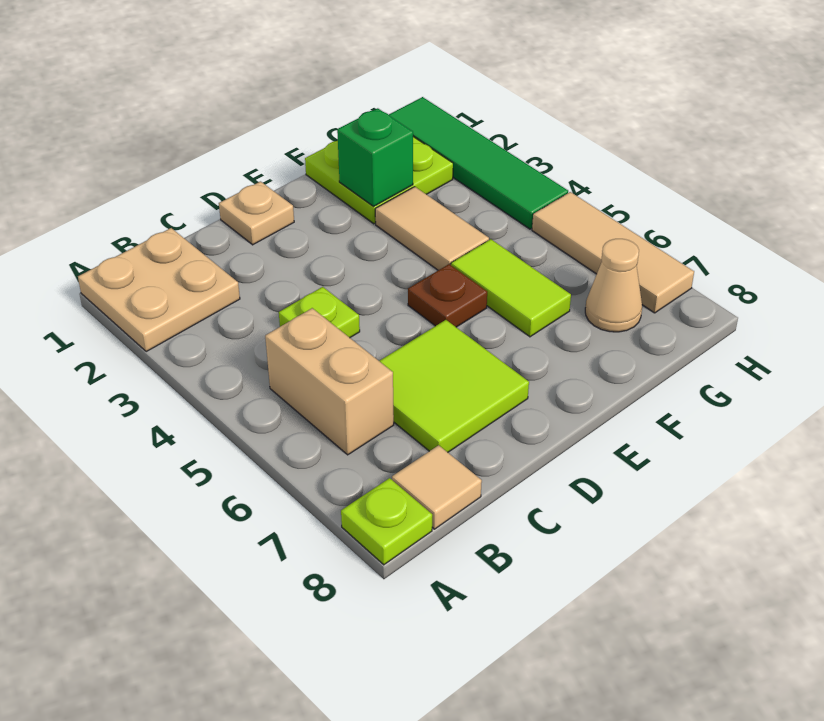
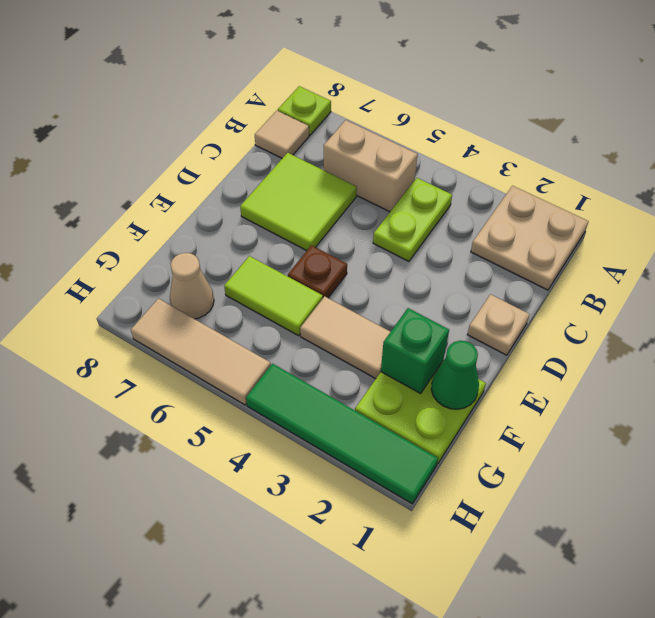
lime plate C4 level 1 -> lime plate B4:C4 level 1
none -> green cone F1 level 2

